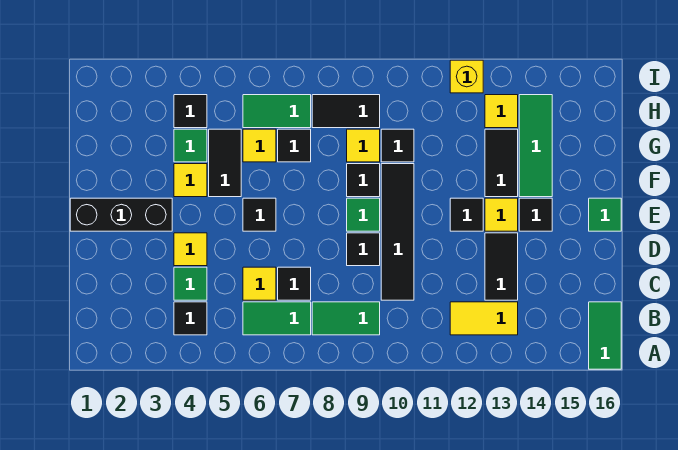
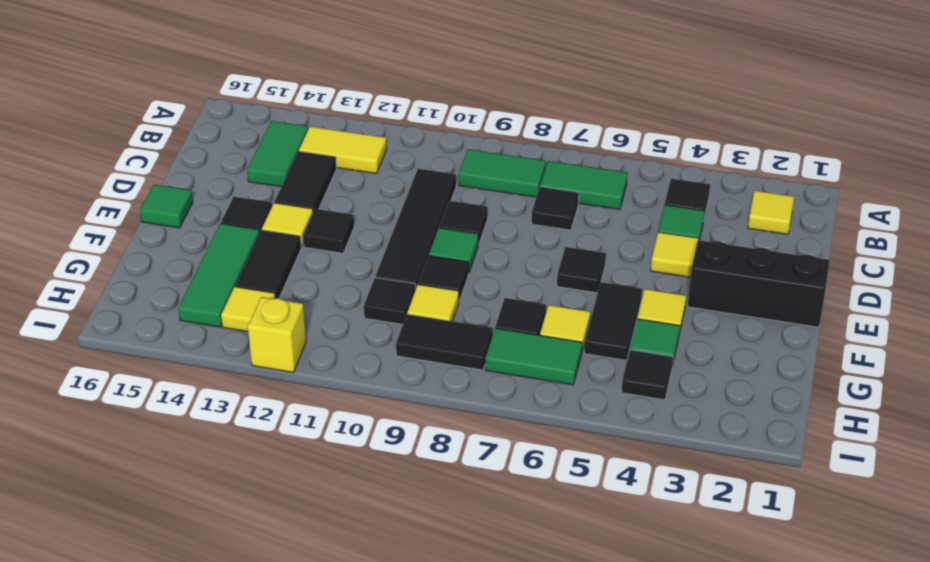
green tile A16:B16 level 1 -> green tile B14:C14 level 1
yellow tile C6 level 1 -> yellow tile B2 level 1

